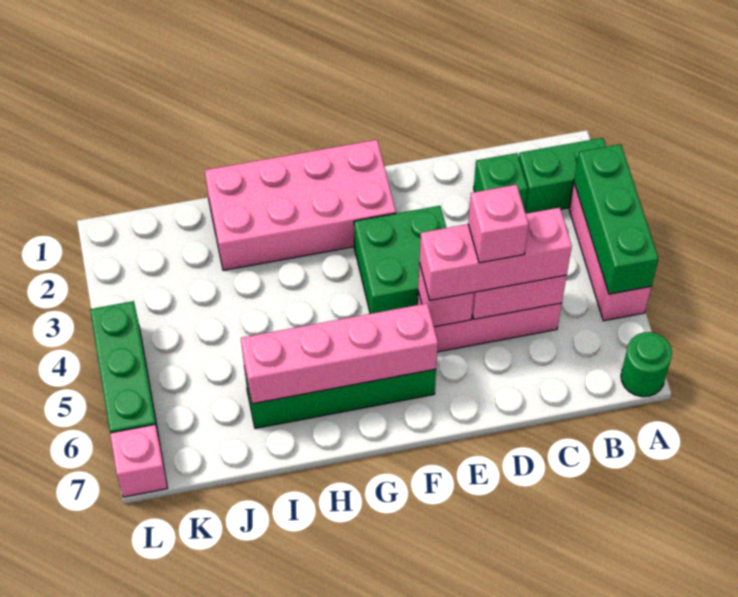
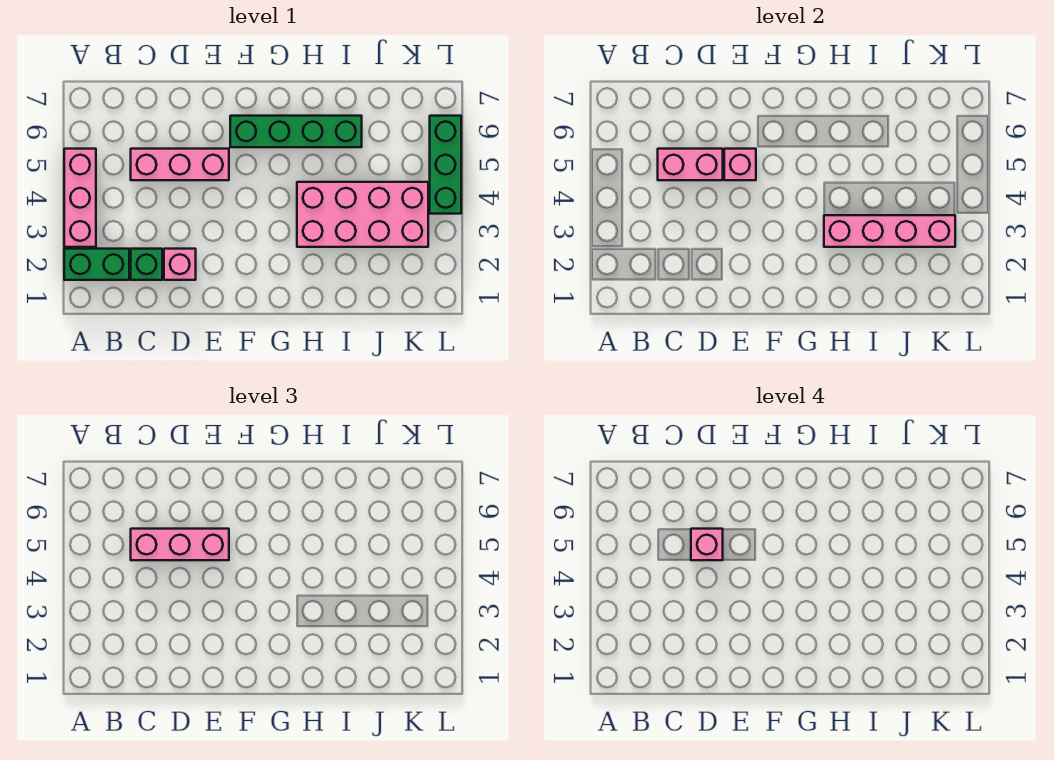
green brick A3:A5 level 2 -> none
green round brick A7 level 1 -> none
green brick E3:F4 level 1 -> none
pink brick F1:I2 level 1 -> pink brick H3:K4 level 1
pink brick F6:I6 level 2 -> pink brick H3:K3 level 2
pink brick L7 level 1 -> pink brick D2 level 1

